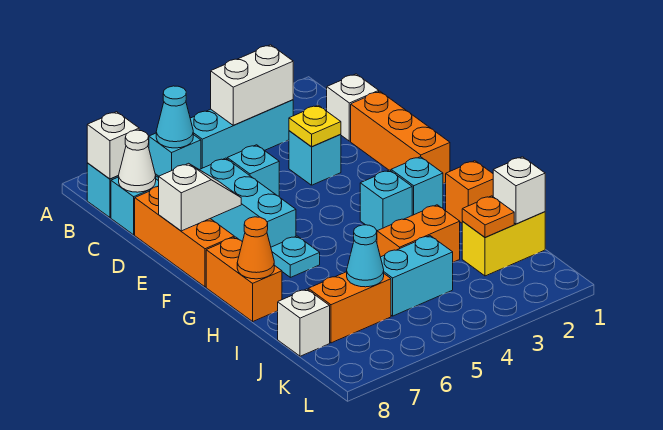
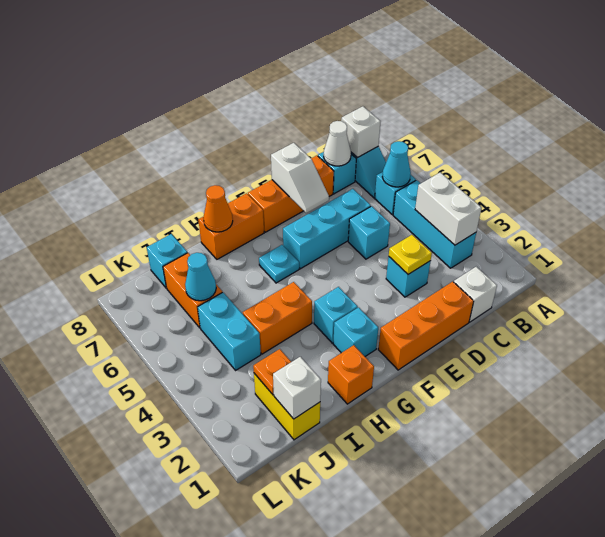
orange brick I3:I4 level 1 -> orange brick H4:I4 level 1
white brick J8 level 1 -> cyan brick J8 level 1

